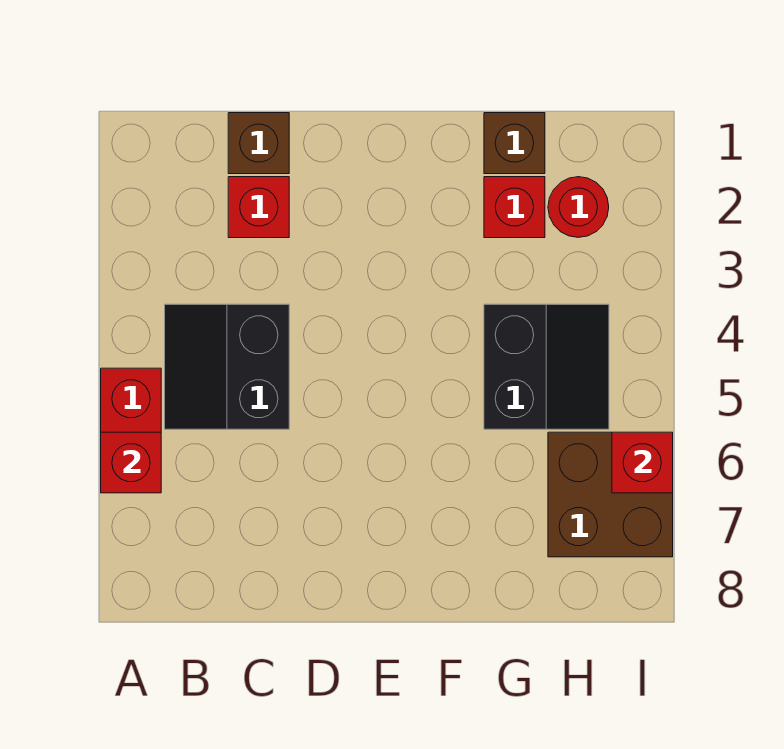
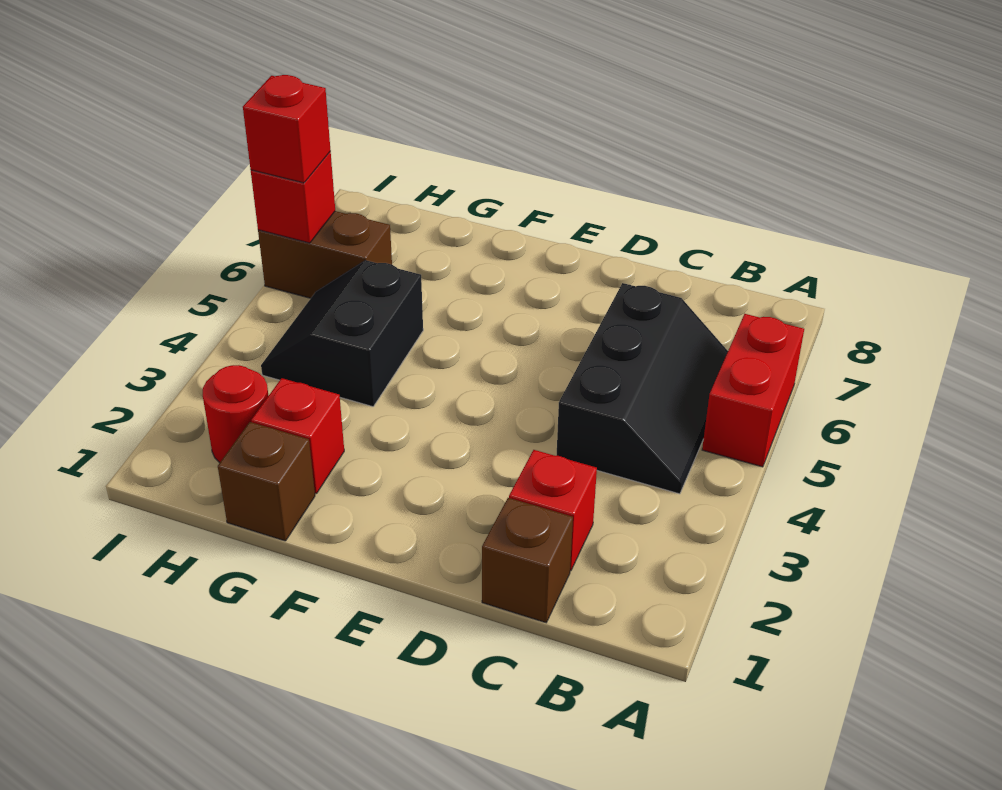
red brick A6 level 2 -> red brick I6 level 3
black slope B4:C5 level 1 top C -> black slope B4:C6 level 1 top C
brown brick H6:I7 level 1 -> brown brick H6:I6 level 1

